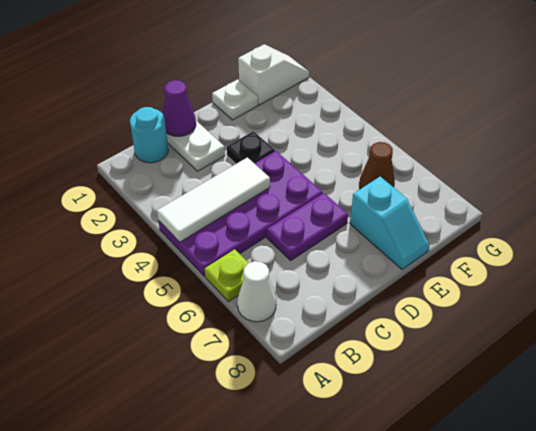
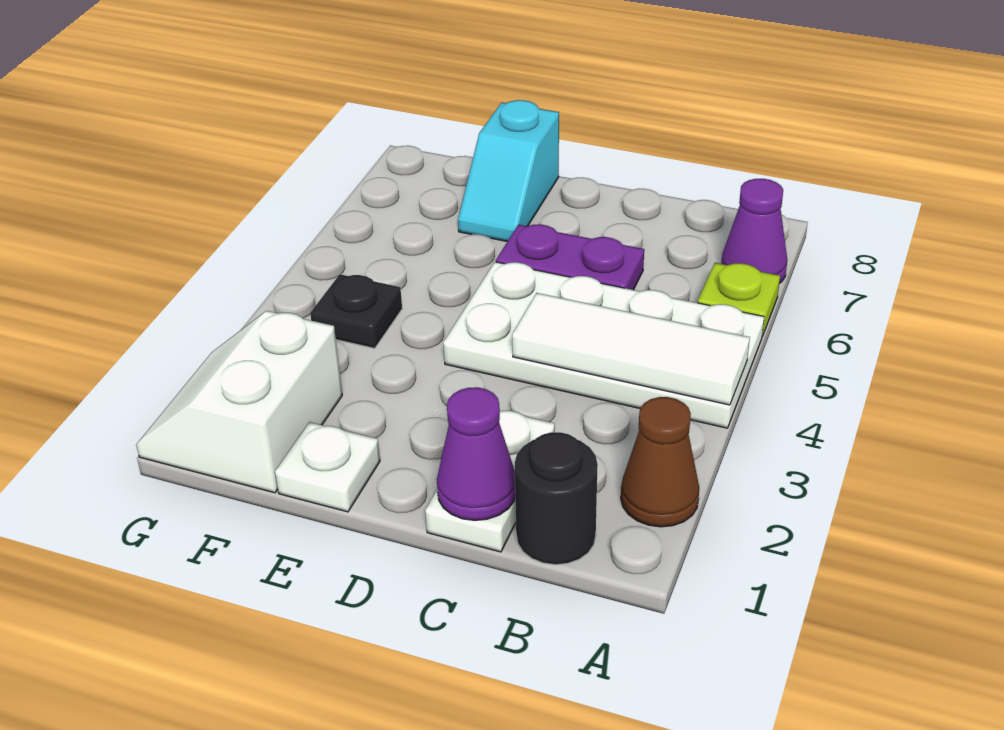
purple plate A4:D5 level 1 -> white plate A4:D5 level 1
white cone A7 level 1 -> purple cone A7 level 1
cyan round brick B1 level 1 -> black round brick B1 level 1
black plate D3 level 1 -> black plate F4 level 1
cyan slope E7:E8 level 1 top 7 -> cyan slope E7:E8 level 1 top 8
white slope F1:G1 level 1 top F -> white slope F1:G2 level 1 top F
brown cone F6 level 1 -> brown cone A2 level 1

